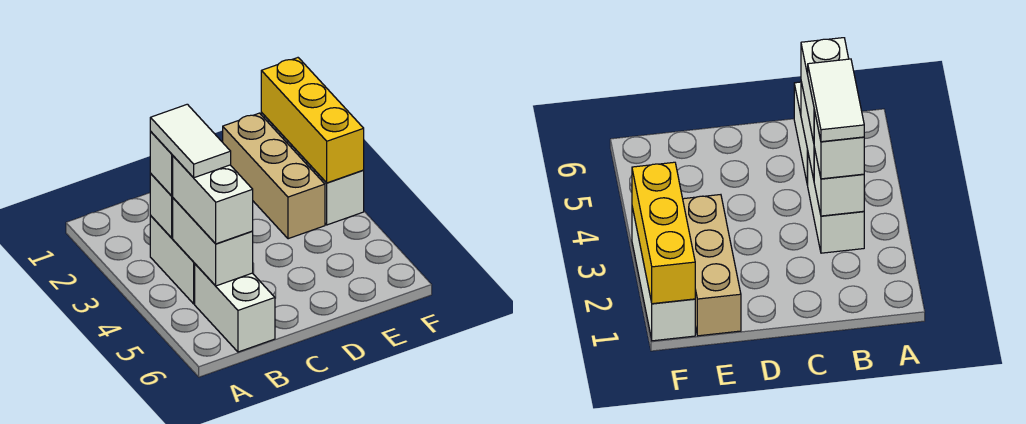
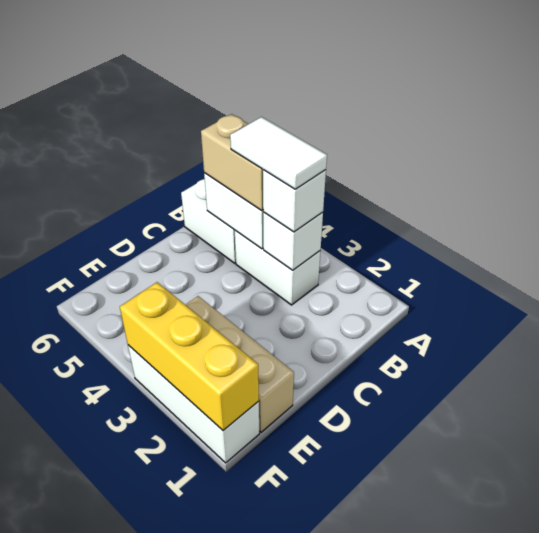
white brick B4:B5 level 3 -> tan brick B4:B5 level 3

